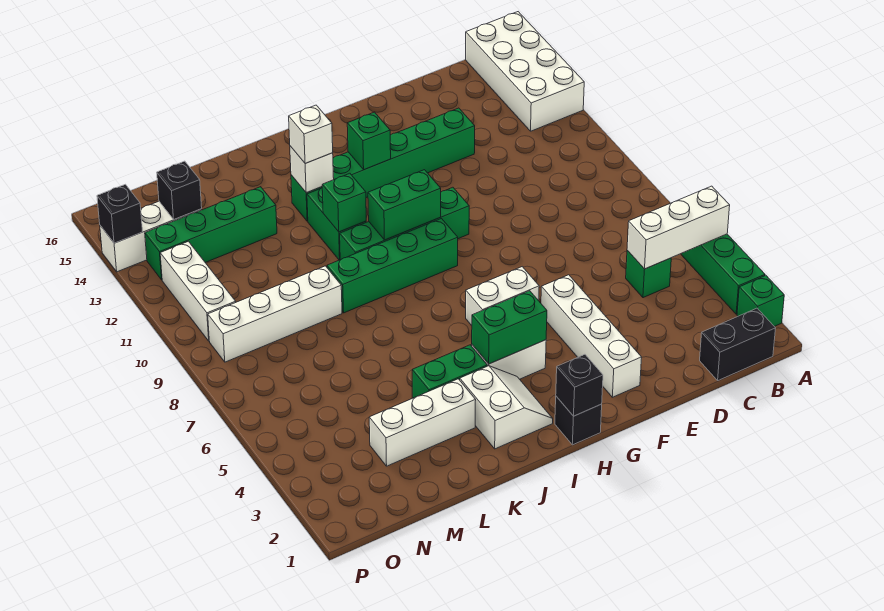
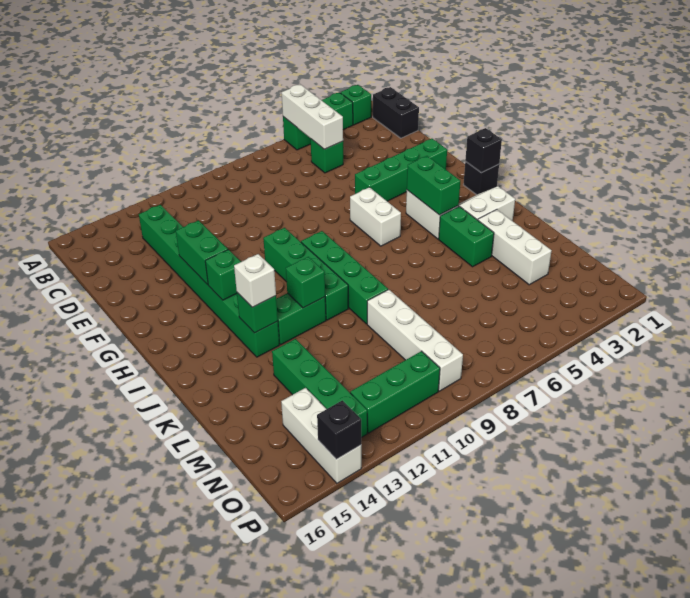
white brick A13:B16 level 1 -> none
green brick E13:J13 level 1 -> green brick C13:J13 level 1
white brick F2:F5 level 1 -> green brick F2:F5 level 1
green brick H10:I10 level 2 -> green brick F13:G13 level 2
white brick J13 level 2 -> green brick J13 level 2
black brick N14 level 2 -> none
white brick O10:O12 level 1 -> green brick O10:O12 level 1

